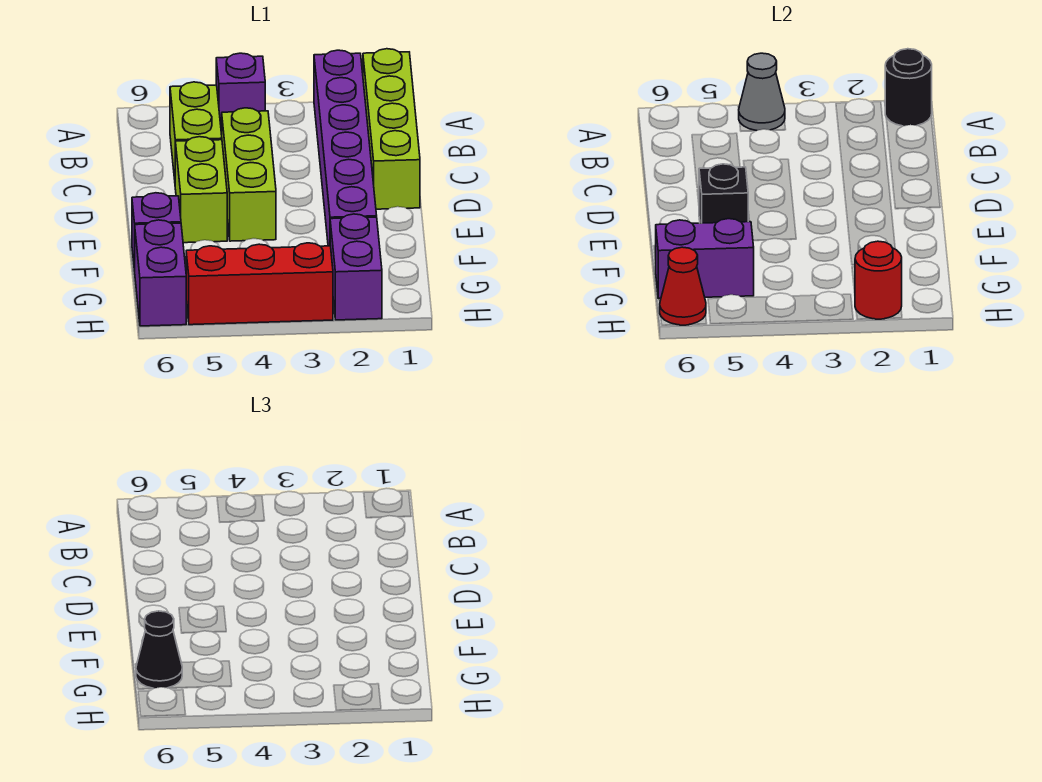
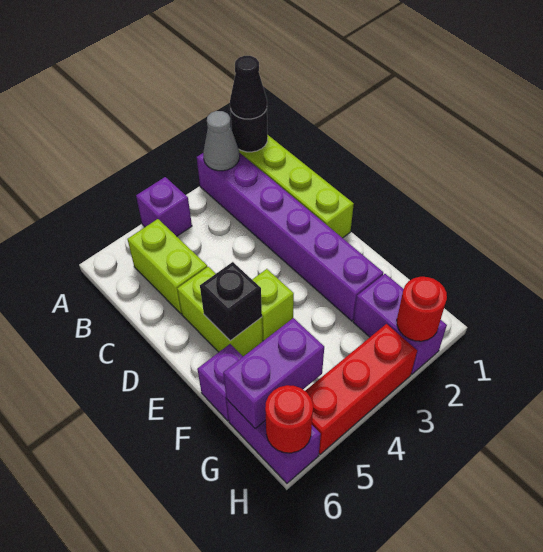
grey cone A4 level 2 -> grey cone A2 level 2
lime brick C4:E4 level 1 -> lime brick E4 level 1
black cone G6 level 3 -> black cone A1 level 3
red cone H6 level 2 -> red round brick H6 level 2

